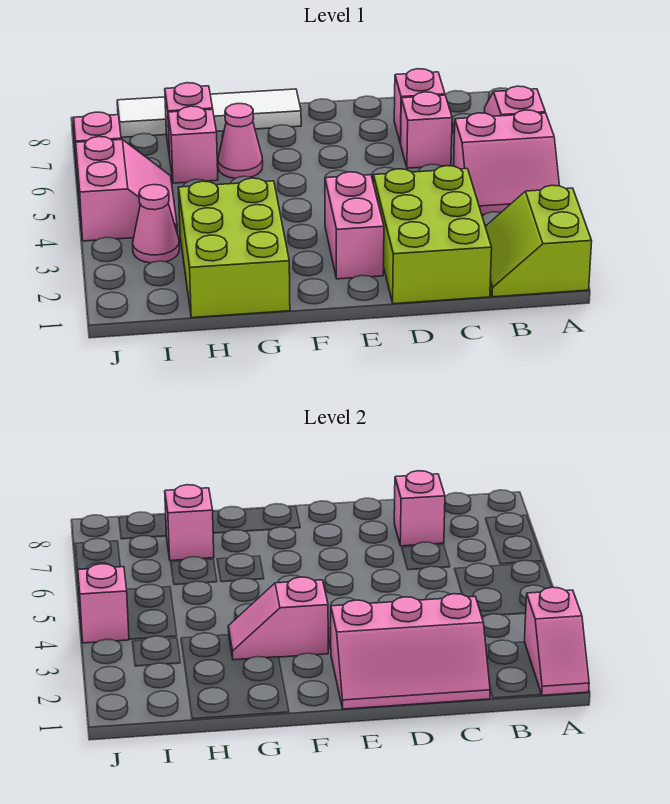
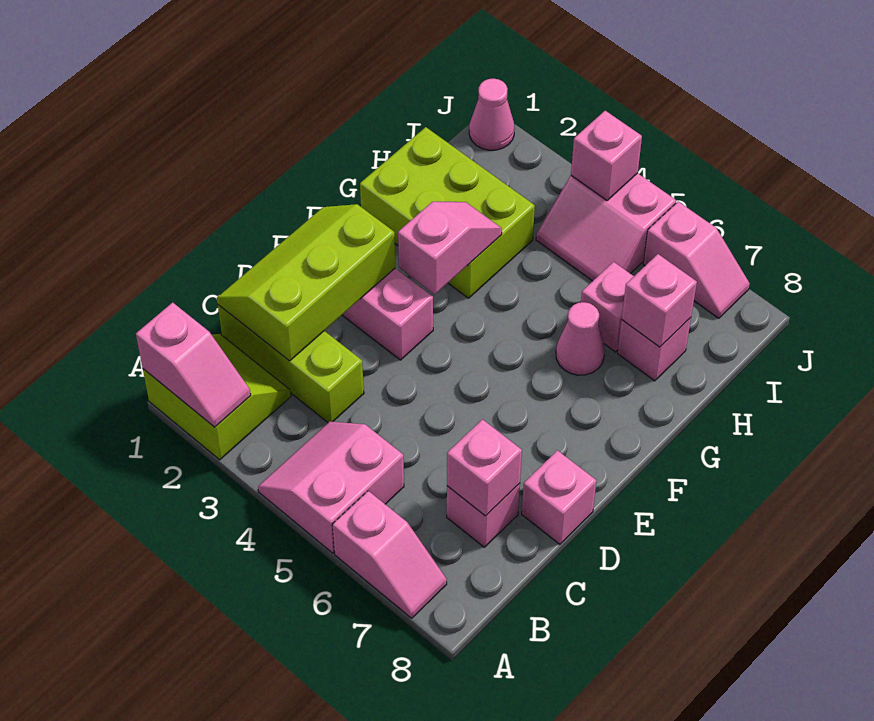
pink slope A1:A2 level 2 top 2 -> pink slope A1:A2 level 2 top 1
lime brick C1:D3 level 1 -> lime brick C1:C3 level 1
pink slope C1:E2 level 2 top 2 -> lime slope C1:E2 level 2 top 2
pink brick C6 level 1 -> pink brick D8 level 1
white tile F8:I8 level 1 -> none
pink cone I3 level 1 -> pink cone J1 level 1

